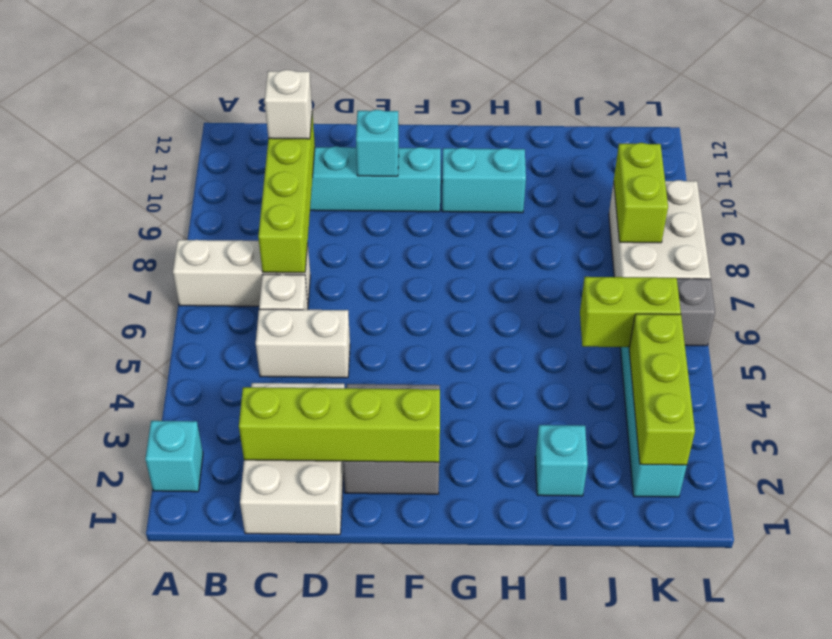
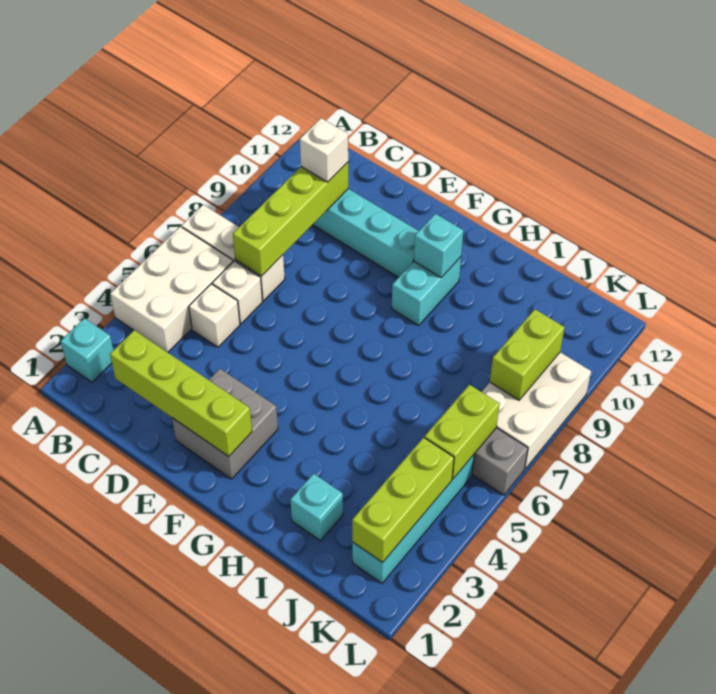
white brick C1:D3 level 1 -> white brick A4:B6 level 1
white brick C5:D5 level 1 -> white brick C5 level 1
cyan brick E10 level 2 -> cyan brick G10 level 2
cyan brick G10:H10 level 1 -> cyan brick G9:G10 level 1
lime brick J5:K5 level 2 -> lime brick K5:K6 level 2

